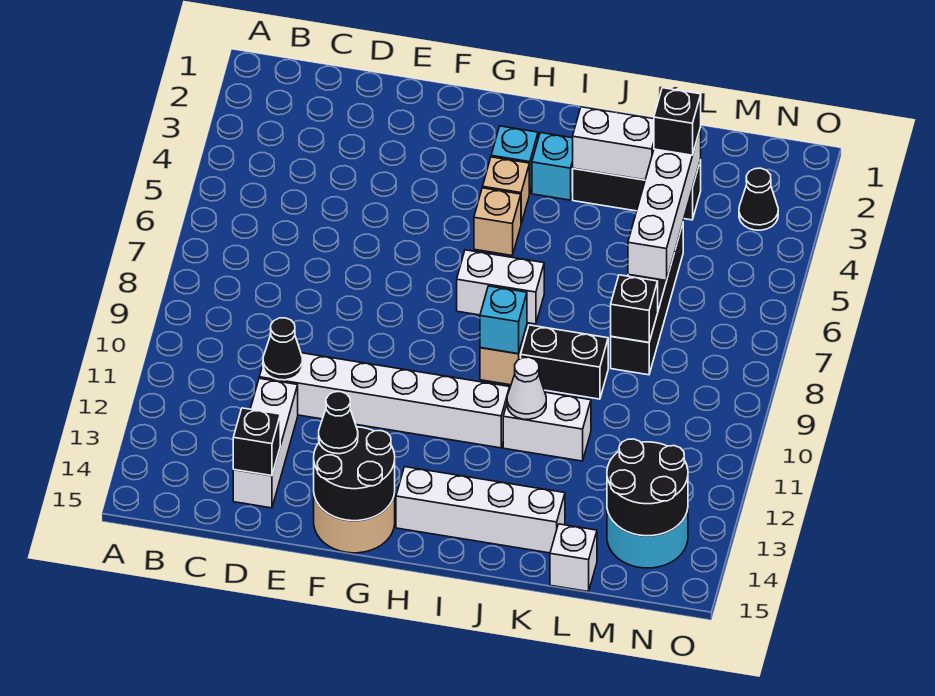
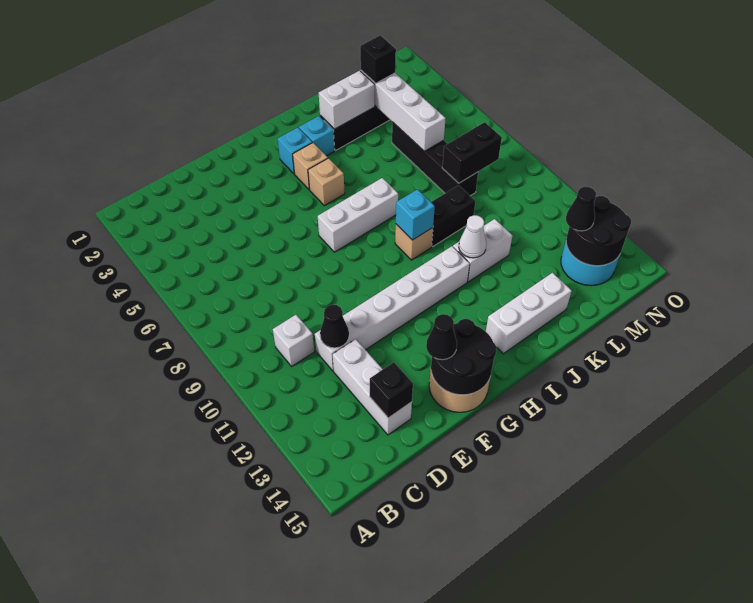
white brick H7:I7 level 1 -> white brick G7:I7 level 1
white brick H14:K14 level 1 -> white brick I14:K14 level 1
black brick L8 level 2 -> black brick L8:M8 level 2
white brick L15 level 1 -> white brick C10 level 1
black cone N3 level 1 -> black cone M13 level 3

